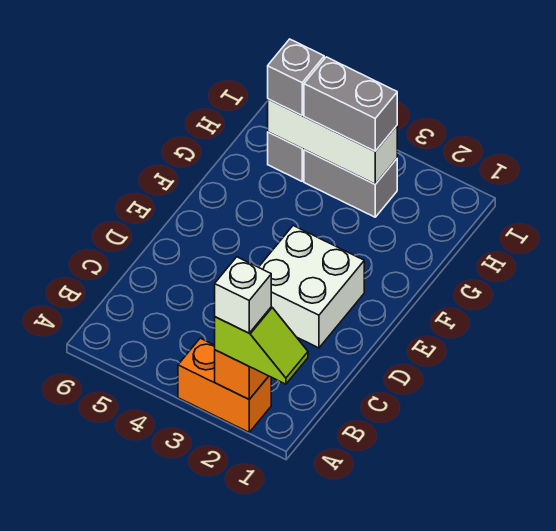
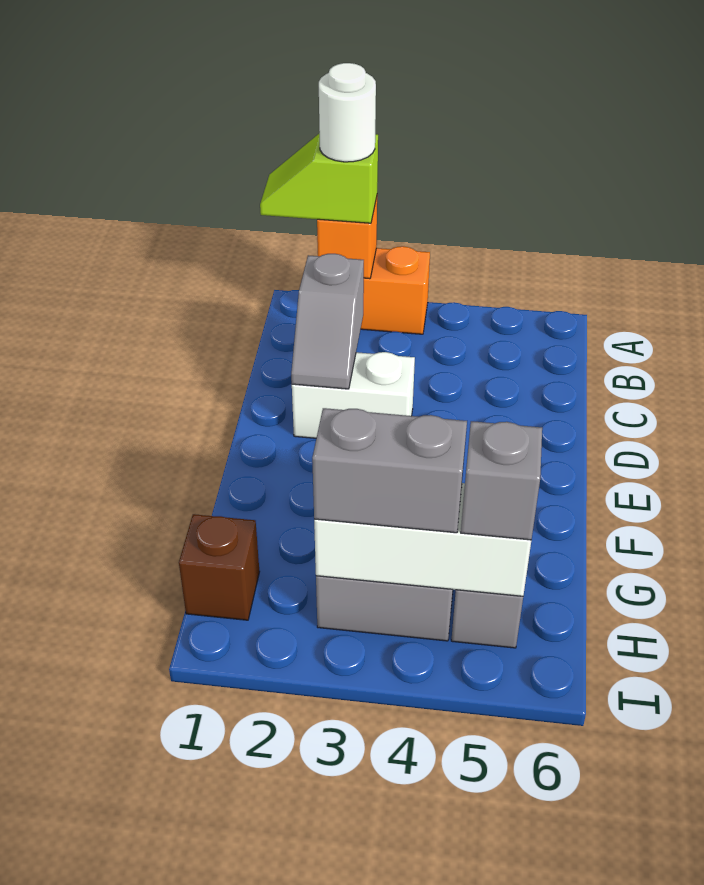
white brick A2 level 4 -> white round brick A2 level 4
none -> grey slope C2:D2 level 2 top C
white brick D2:E3 level 1 -> white brick D2:D3 level 1
none -> brown brick H1 level 1

